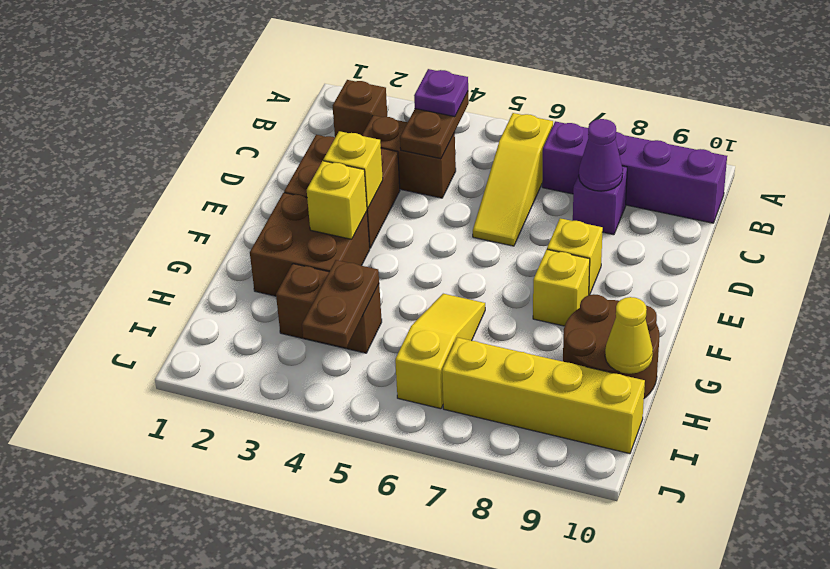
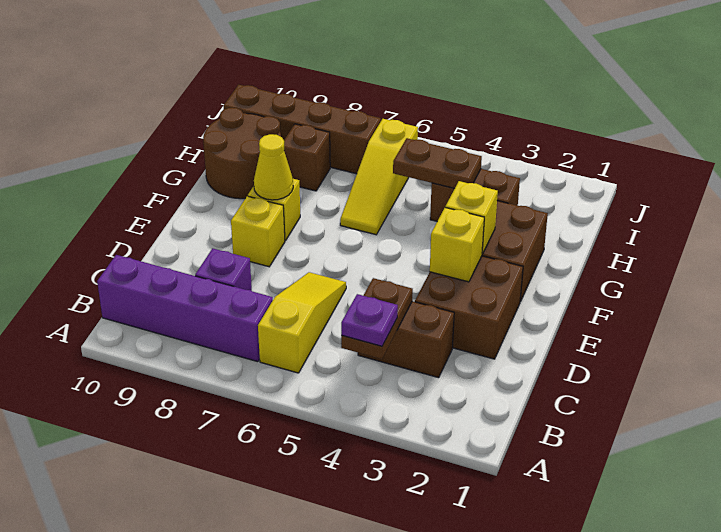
brown brick B2 level 1 -> brown brick H8 level 1
purple cone C8 level 2 -> none
brown plate H4:I4 level 2 -> brown plate H4:H5 level 2
yellow cone H10 level 2 -> yellow cone F8 level 2
yellow brick I7:I10 level 1 -> brown brick I7:I10 level 1

